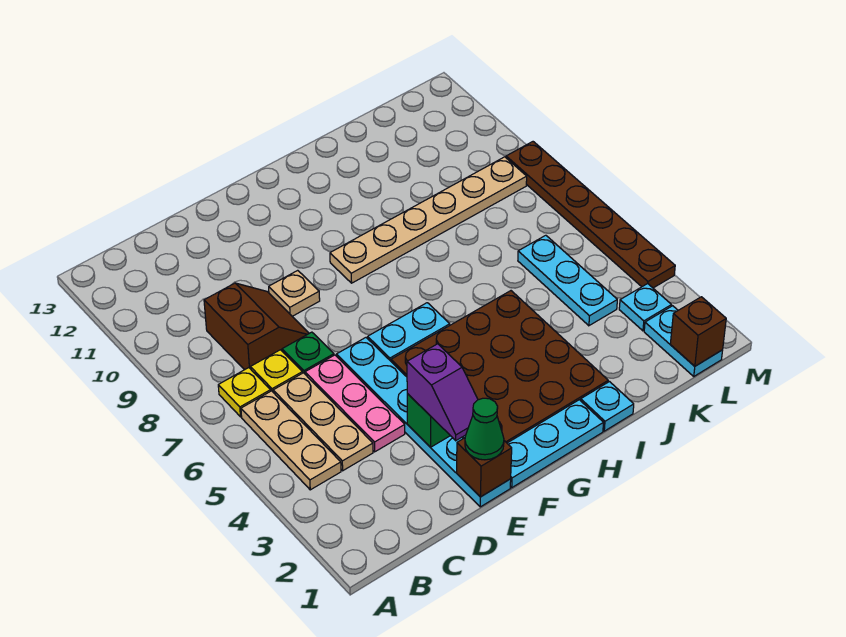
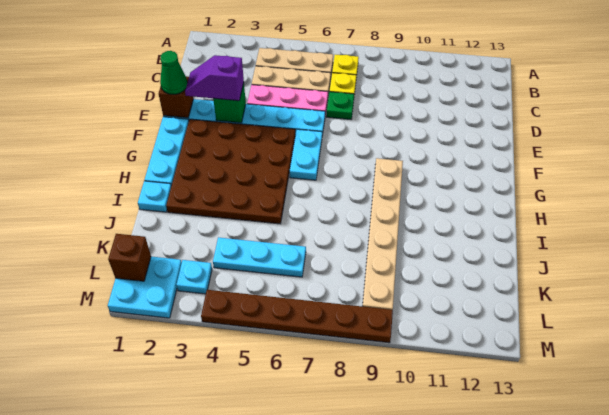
brown slope C8:D9 level 1 top C -> none
tan plate E9 level 1 -> none
cyan plate L1:L2 level 1 -> cyan plate L1:M2 level 1

